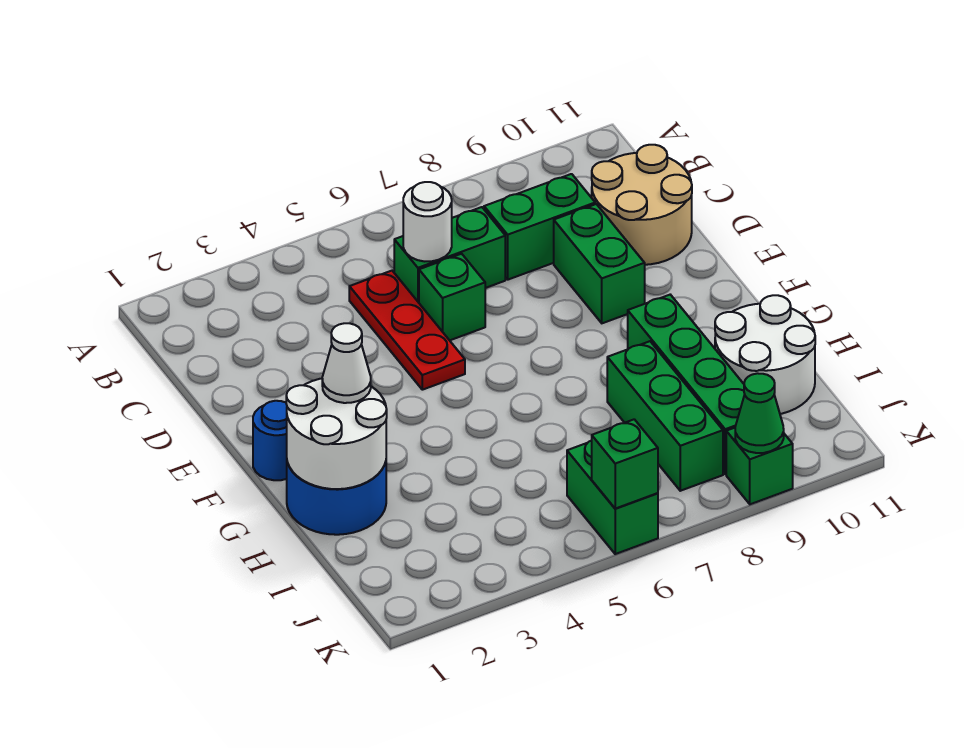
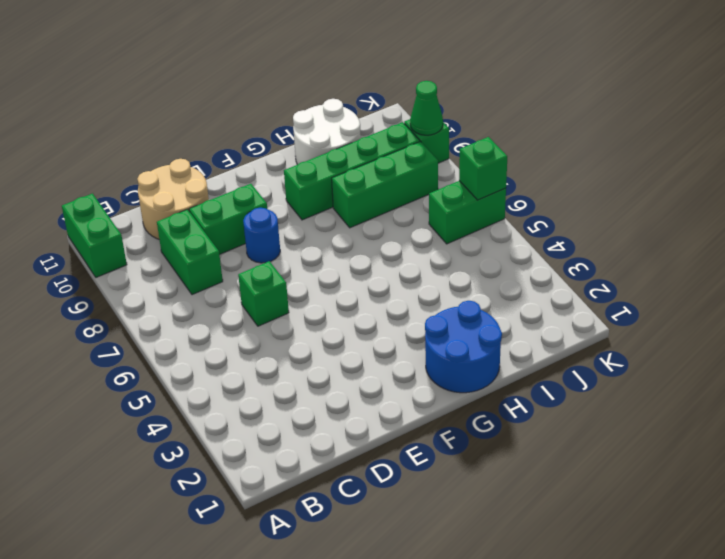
red plate C5:E5 level 1 -> none
green brick C6:C7 level 1 -> green brick A10:A11 level 1
white round brick C6 level 2 -> none
blue round brick F1 level 1 -> blue round brick E8 level 1
white round brick G1:H2 level 2 -> none
white cone G2 level 3 -> none

